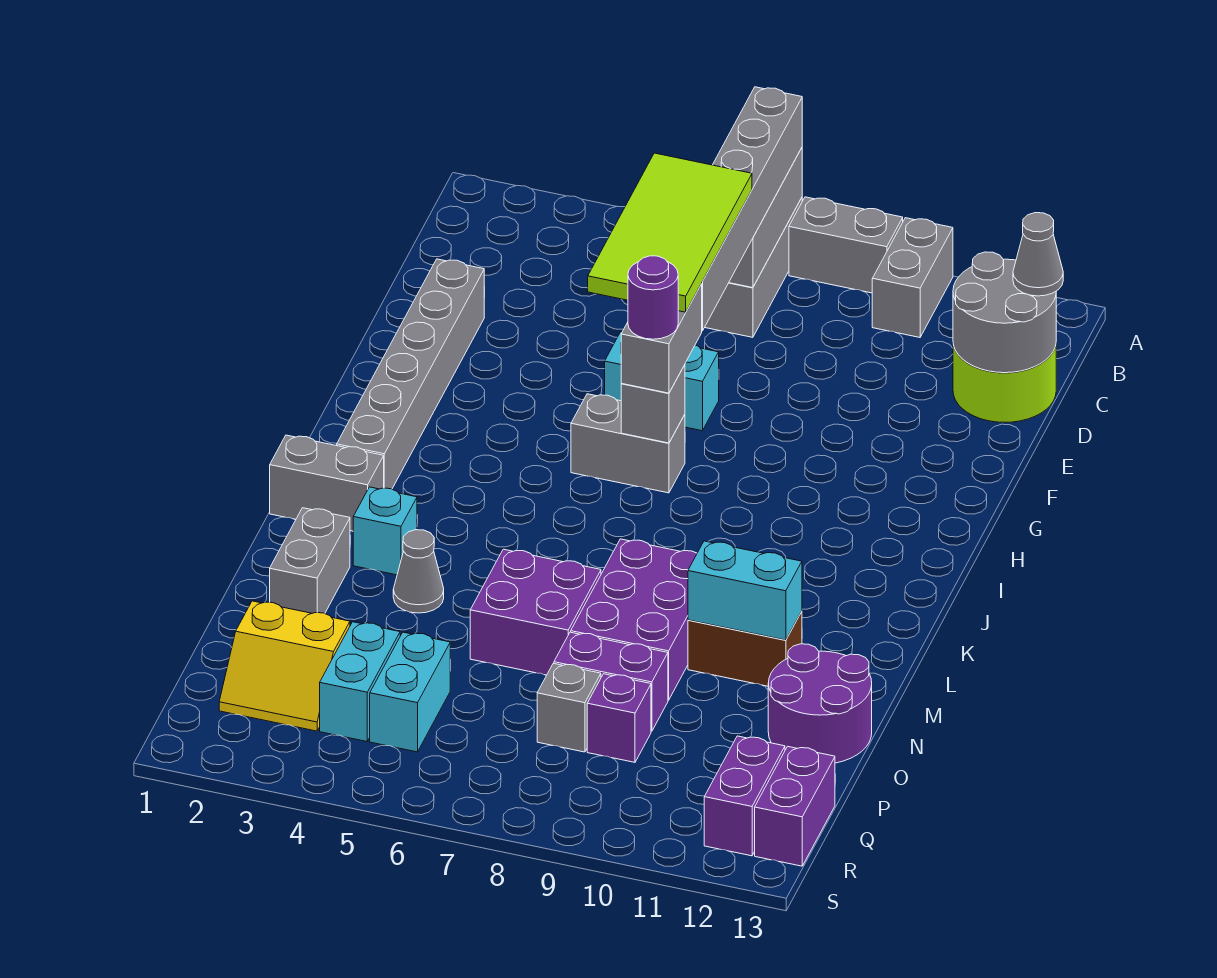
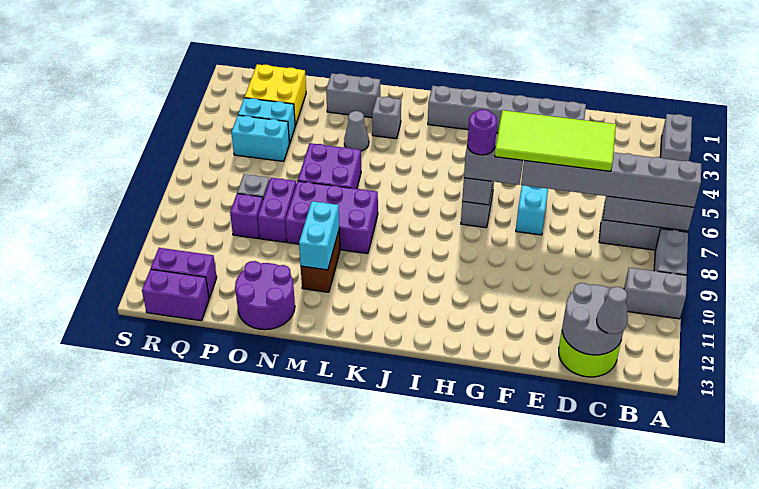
grey brick K1:K2 level 1 -> grey brick A2:A3 level 1
cyan brick L3 level 1 -> grey brick L3 level 1
yellow slope P2:Q3 level 1 top P -> yellow brick P2:Q3 level 1

